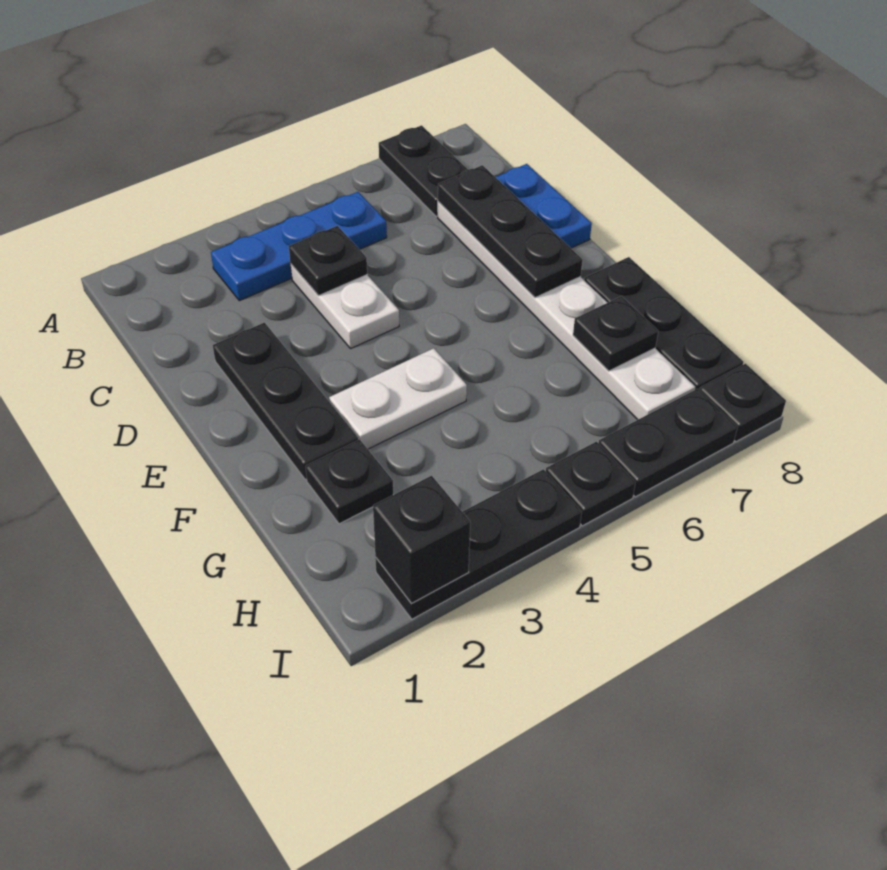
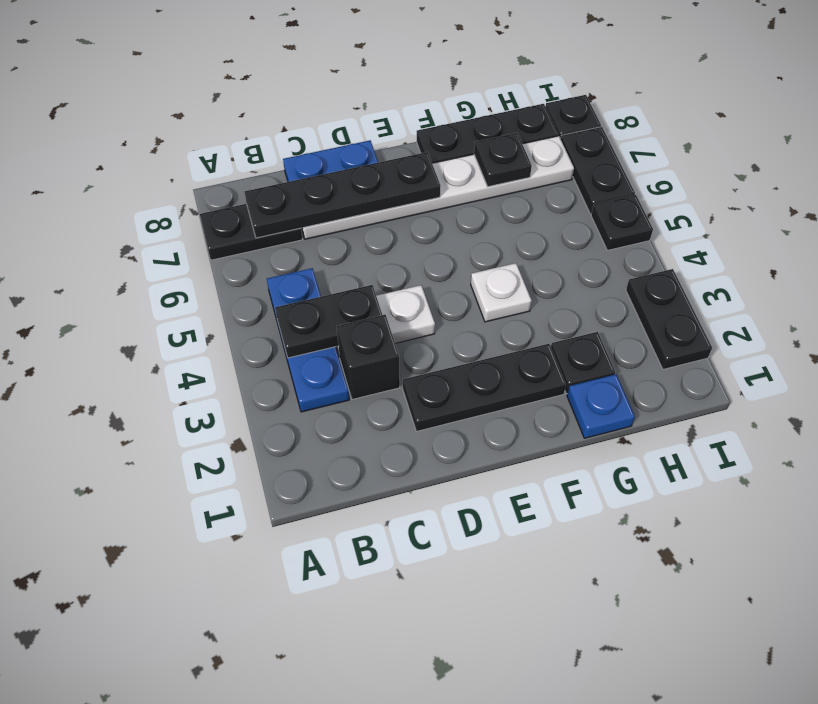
black plate C4 level 2 -> black plate B4:C4 level 2
black plate C7:E7 level 2 -> black plate B7:E7 level 2
white plate F3:F4 level 1 -> white plate F4 level 1
none -> blue plate G1 level 1
black plate I2:I4 level 1 -> black plate I2:I3 level 1
black brick I2 level 2 -> black brick C3 level 1

